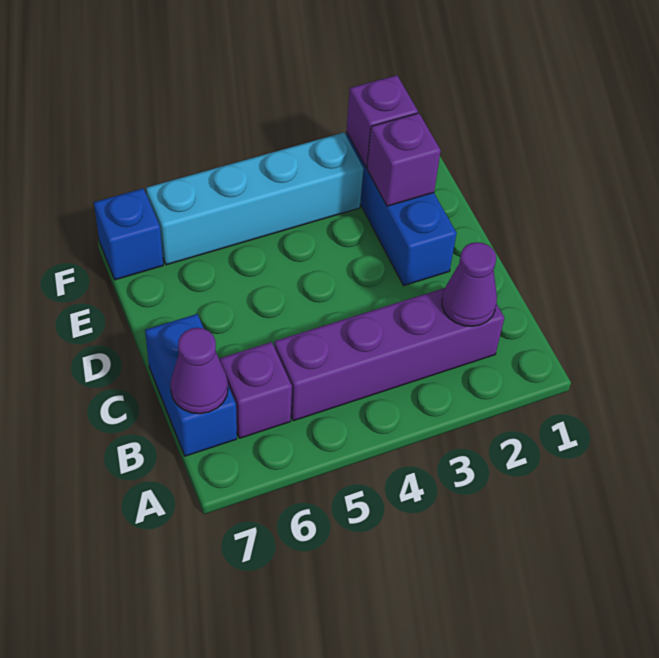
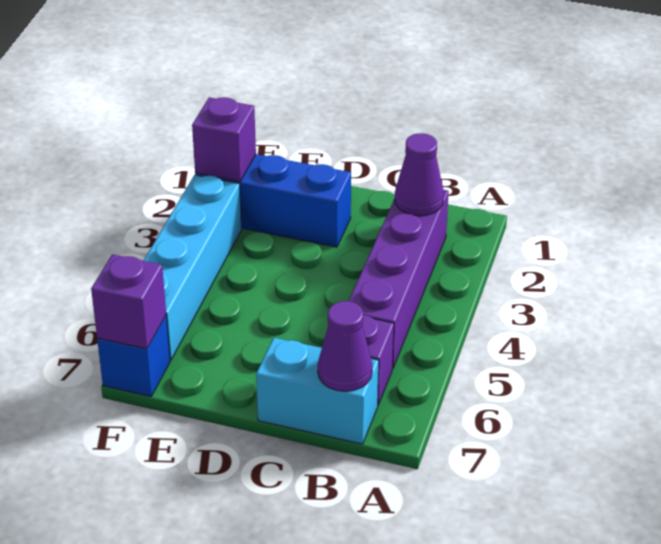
blue brick B7:C7 level 1 -> cyan brick B7:C7 level 1
purple brick E2 level 2 -> purple brick F7 level 2

